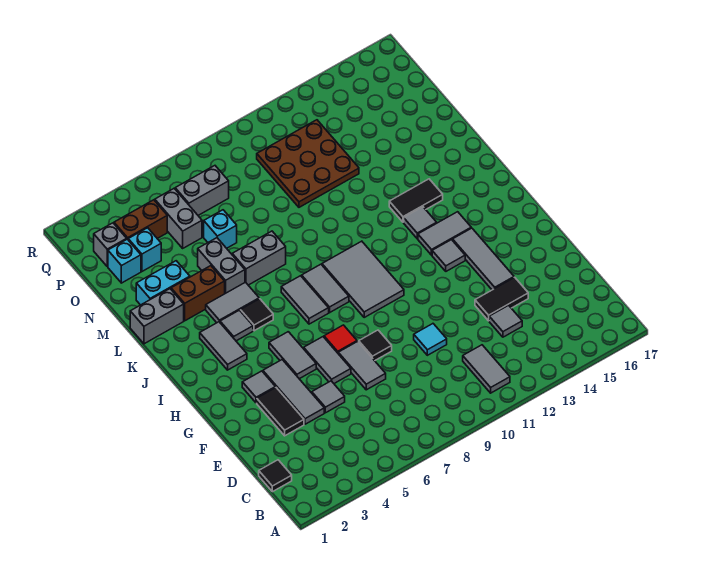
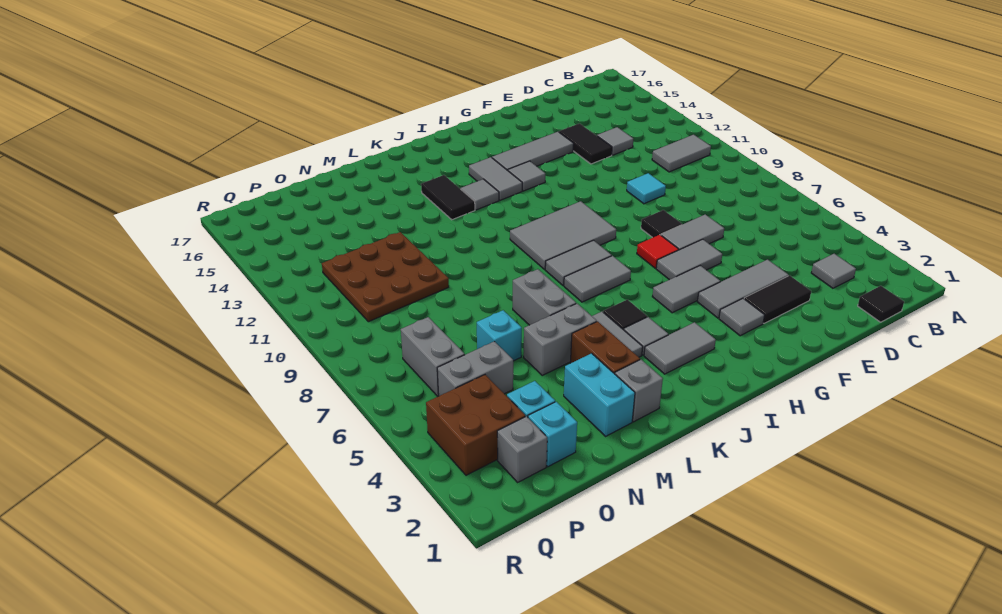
grey tile E5 level 1 -> grey tile C3 level 1
grey brick L1:L2 level 1 -> grey brick L2 level 1
brown brick P3:P4 level 1 -> brown brick P3:Q4 level 1

